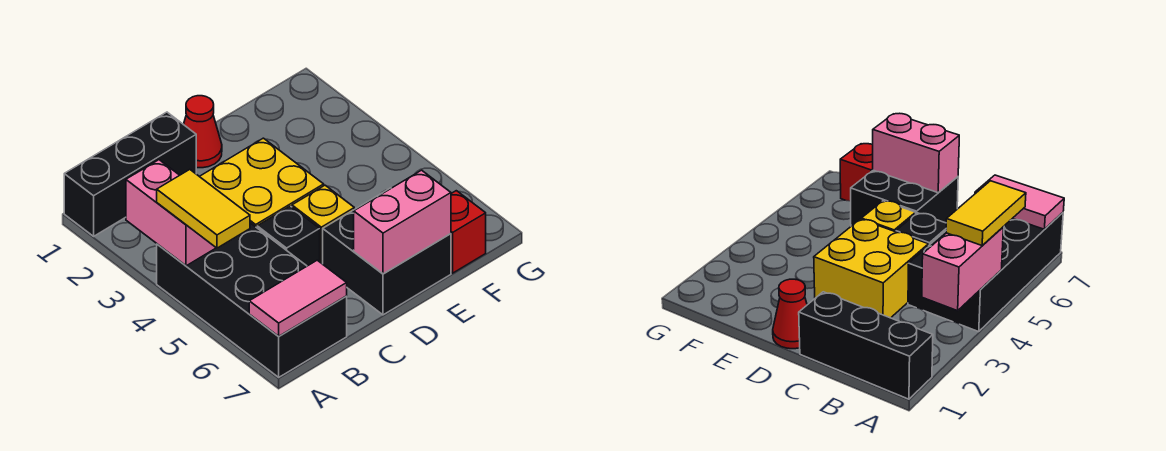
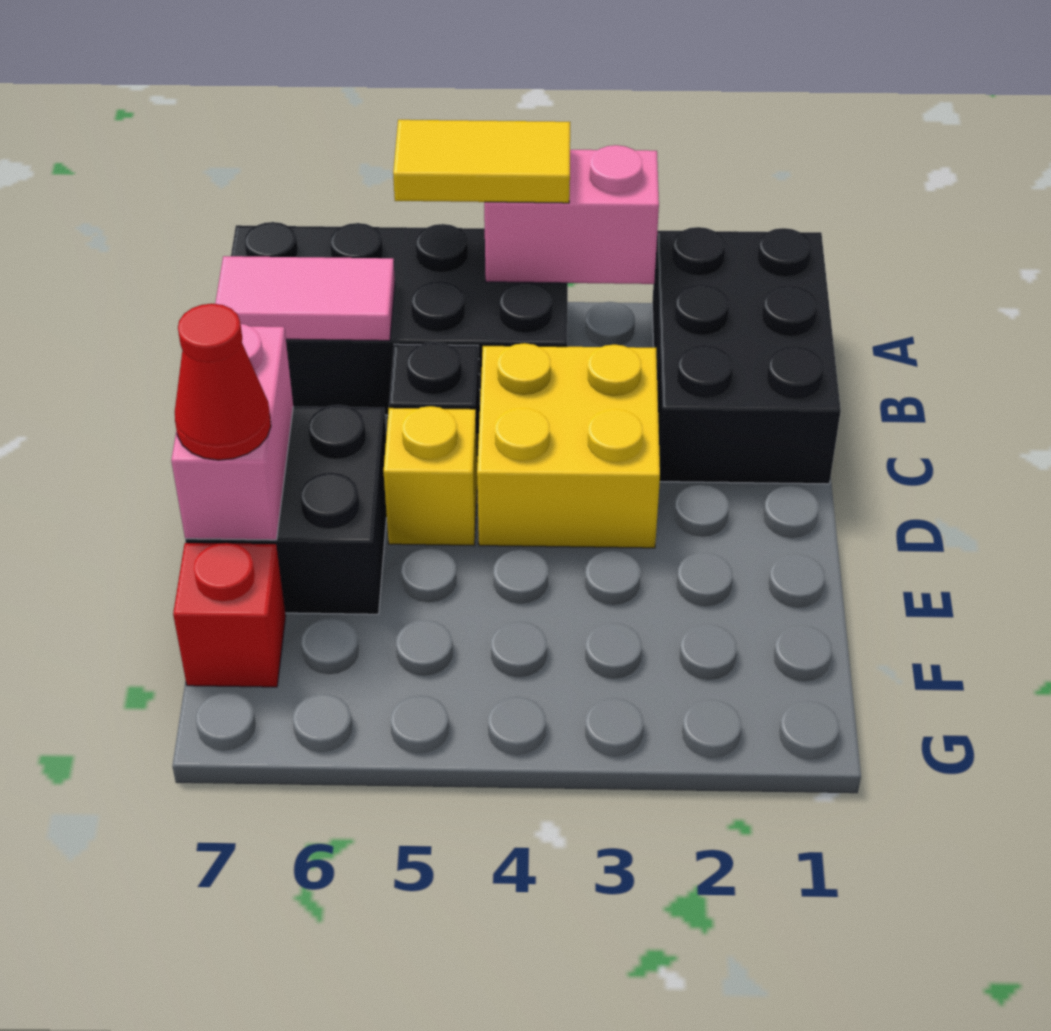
black brick A1:C1 level 1 -> black brick A1:C2 level 1
pink tile A7:B7 level 2 -> pink tile B6:B7 level 2
red cone D1 level 1 -> red cone E7 level 3

